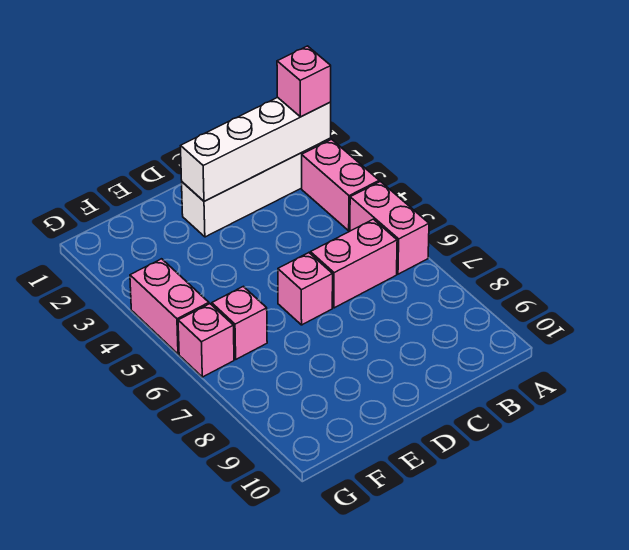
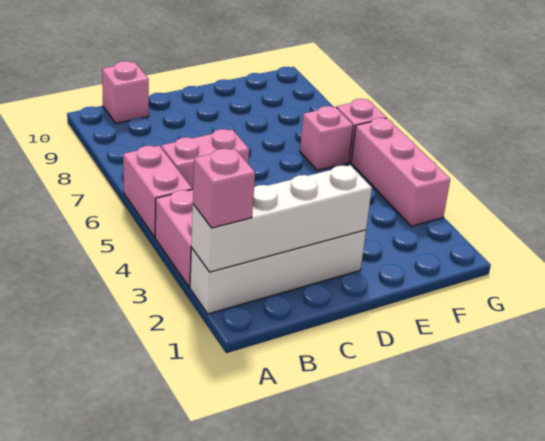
pink brick D6 level 1 -> pink brick B10 level 1
pink brick G4:G5 level 1 -> pink brick G3:G5 level 1

